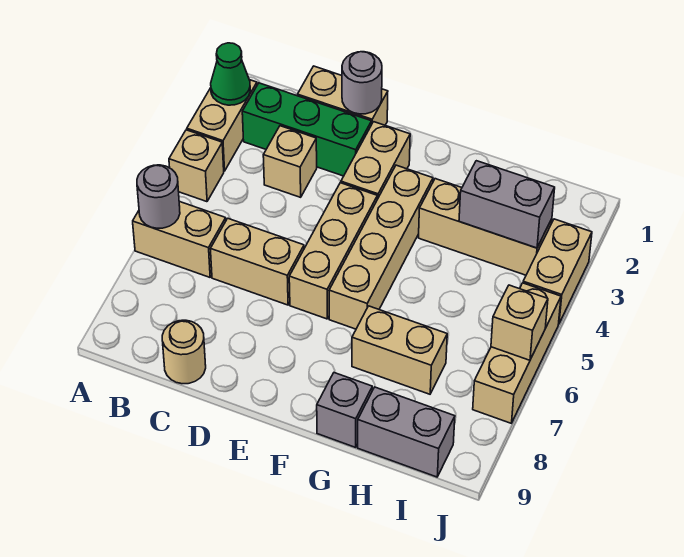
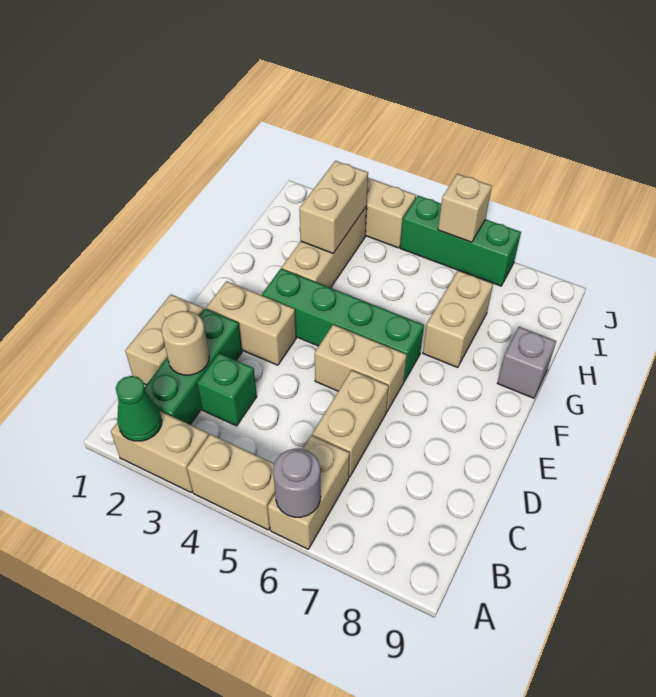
tan brick A4 level 1 -> tan brick A4:A5 level 1
tan brick C3 level 1 -> green brick C3 level 1
tan round brick C9 level 1 -> tan round brick C2 level 2
grey round brick D1 level 2 -> none
tan brick E4:E6 level 1 -> tan brick E5:E6 level 1
tan brick F3:F6 level 1 -> green brick F3:F6 level 1
grey brick H3:I3 level 2 -> tan brick H3:I3 level 2
grey brick H9:I9 level 1 -> none
tan brick J5:J7 level 1 -> green brick J5:J7 level 1

